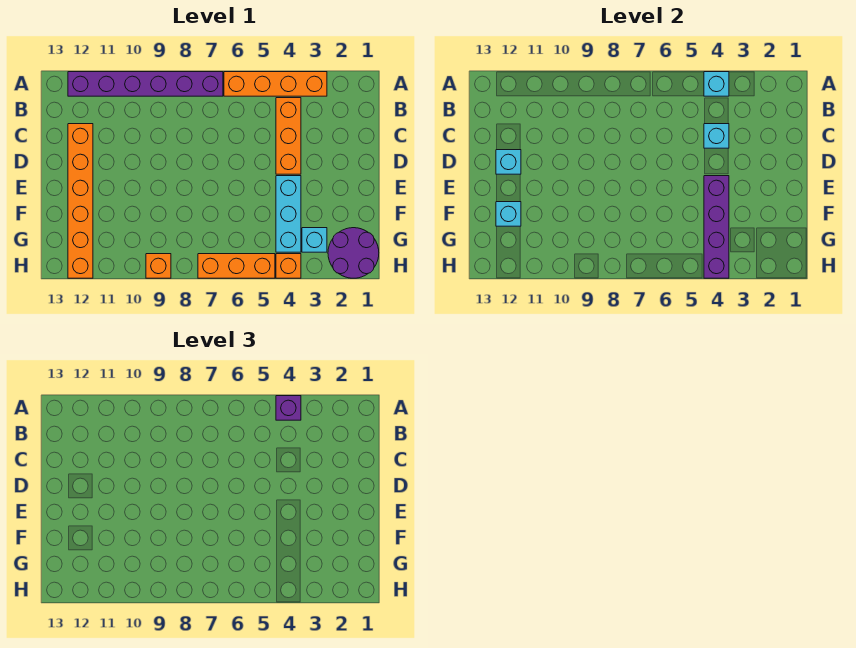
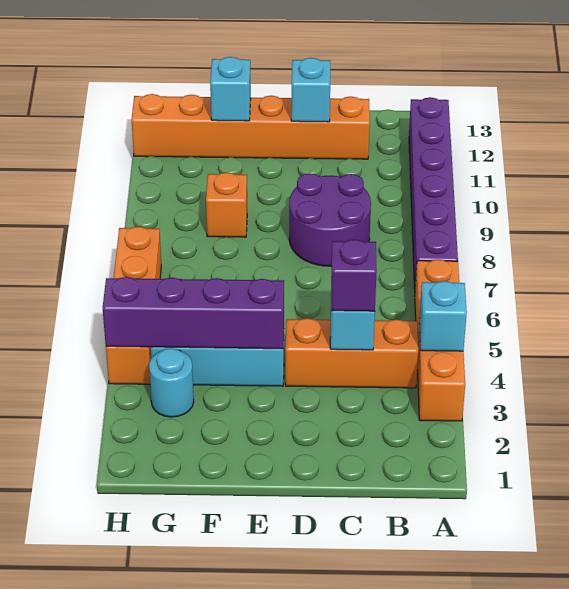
purple brick A4 level 3 -> purple brick C4 level 3
purple round brick G1:H2 level 1 -> purple round brick C8:D9 level 1
cyan brick G3 level 1 -> cyan round brick G3 level 1
orange brick H9 level 1 -> orange brick F9 level 1

